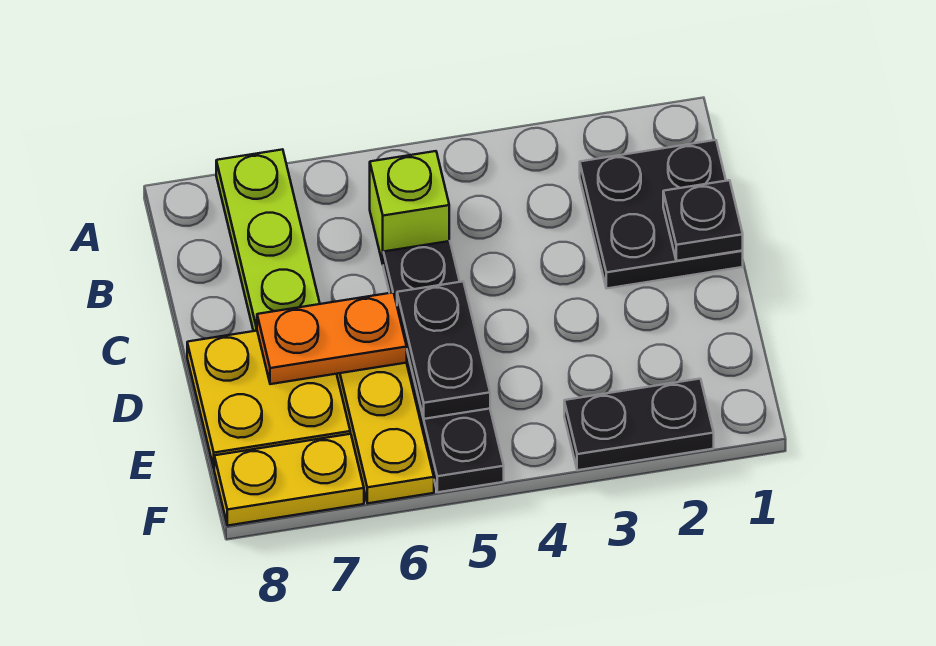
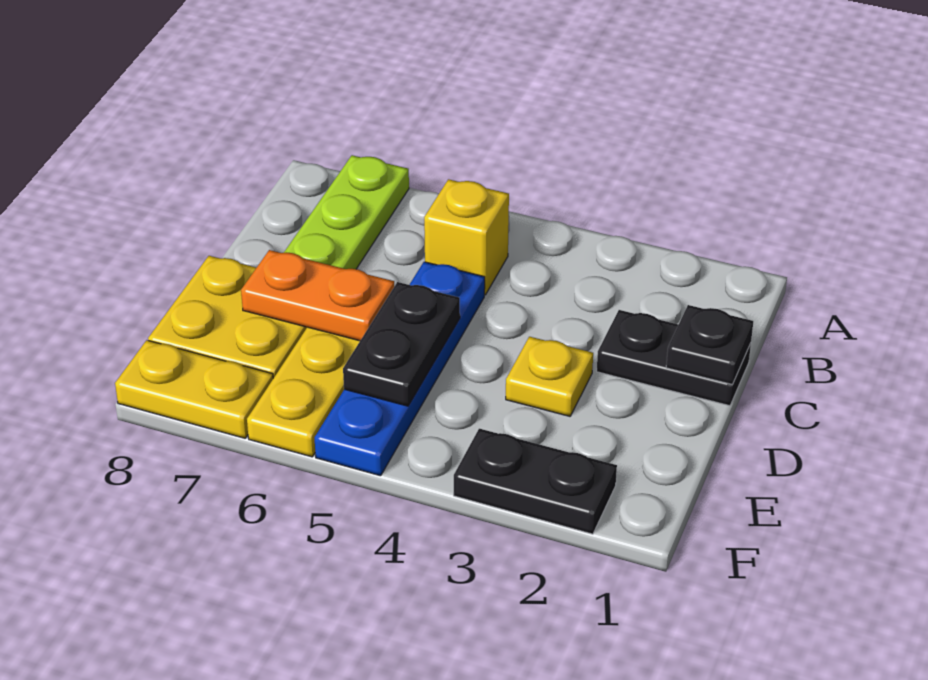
black plate B1:C2 level 1 -> black plate C1:C2 level 1
lime brick B5 level 1 -> yellow brick B5 level 1
black plate C5:F5 level 1 -> blue plate C5:F5 level 1
none -> yellow plate D3 level 1

